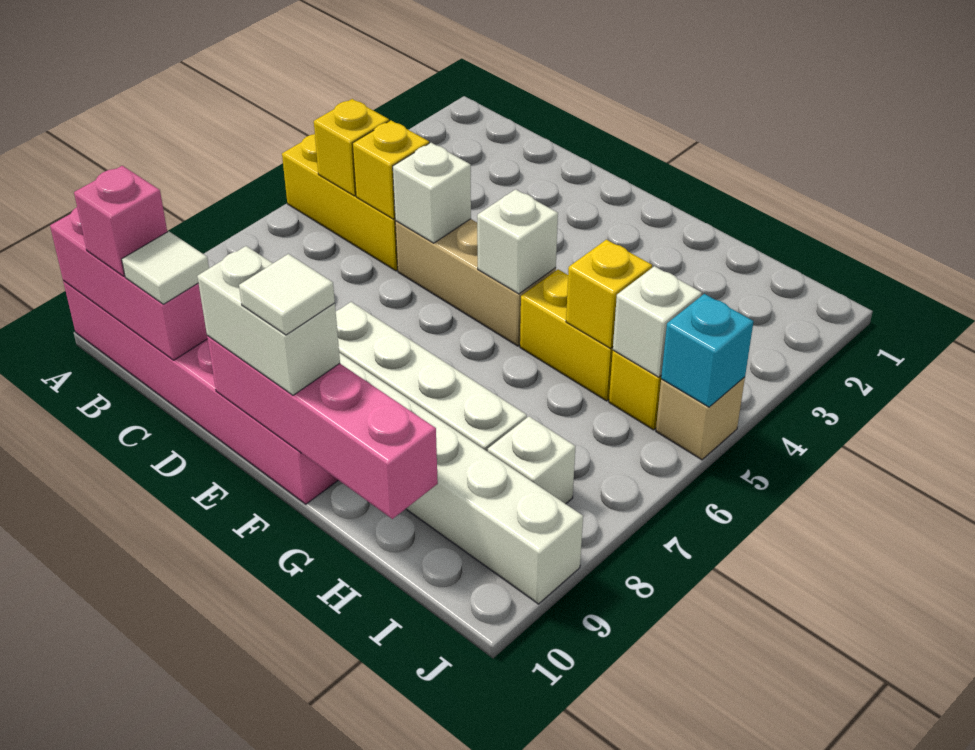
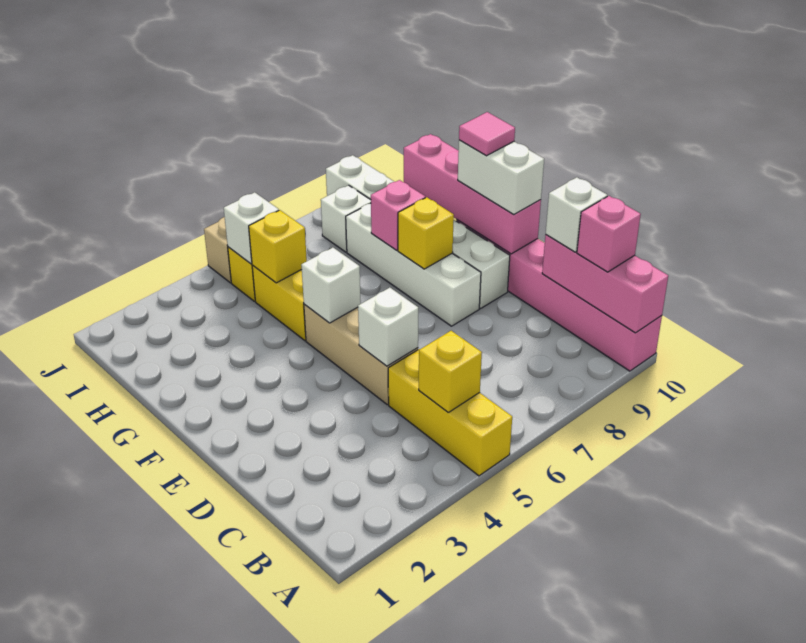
yellow brick C5 level 2 -> yellow brick F8 level 2
white tile C10 level 3 -> white brick C10 level 3
white tile F10 level 4 -> pink tile F10 level 4
none -> pink brick G8 level 2
cyan brick J5 level 2 -> none

